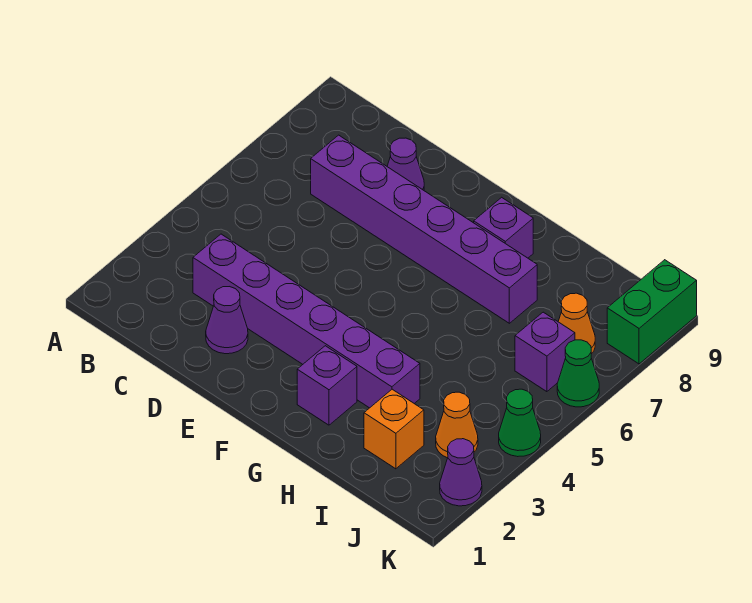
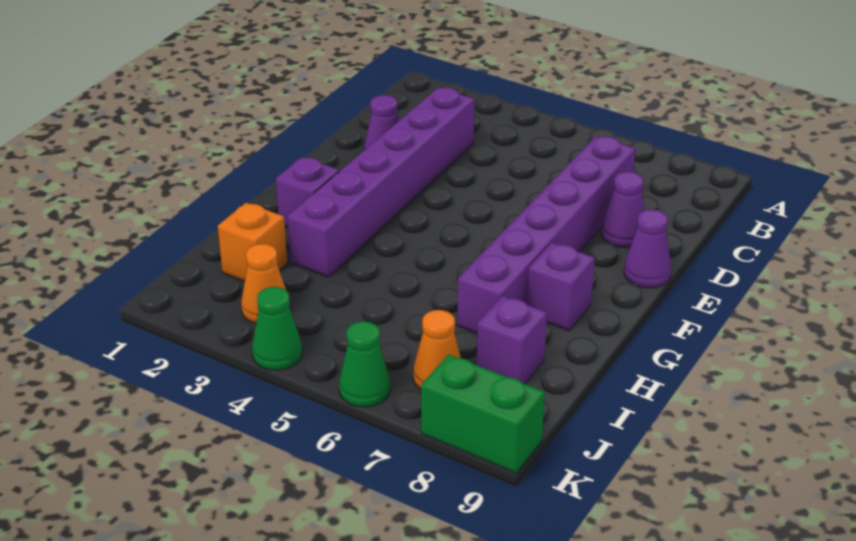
purple brick J6 level 1 -> purple brick I8 level 1
purple cone K2 level 1 -> purple cone E9 level 1

